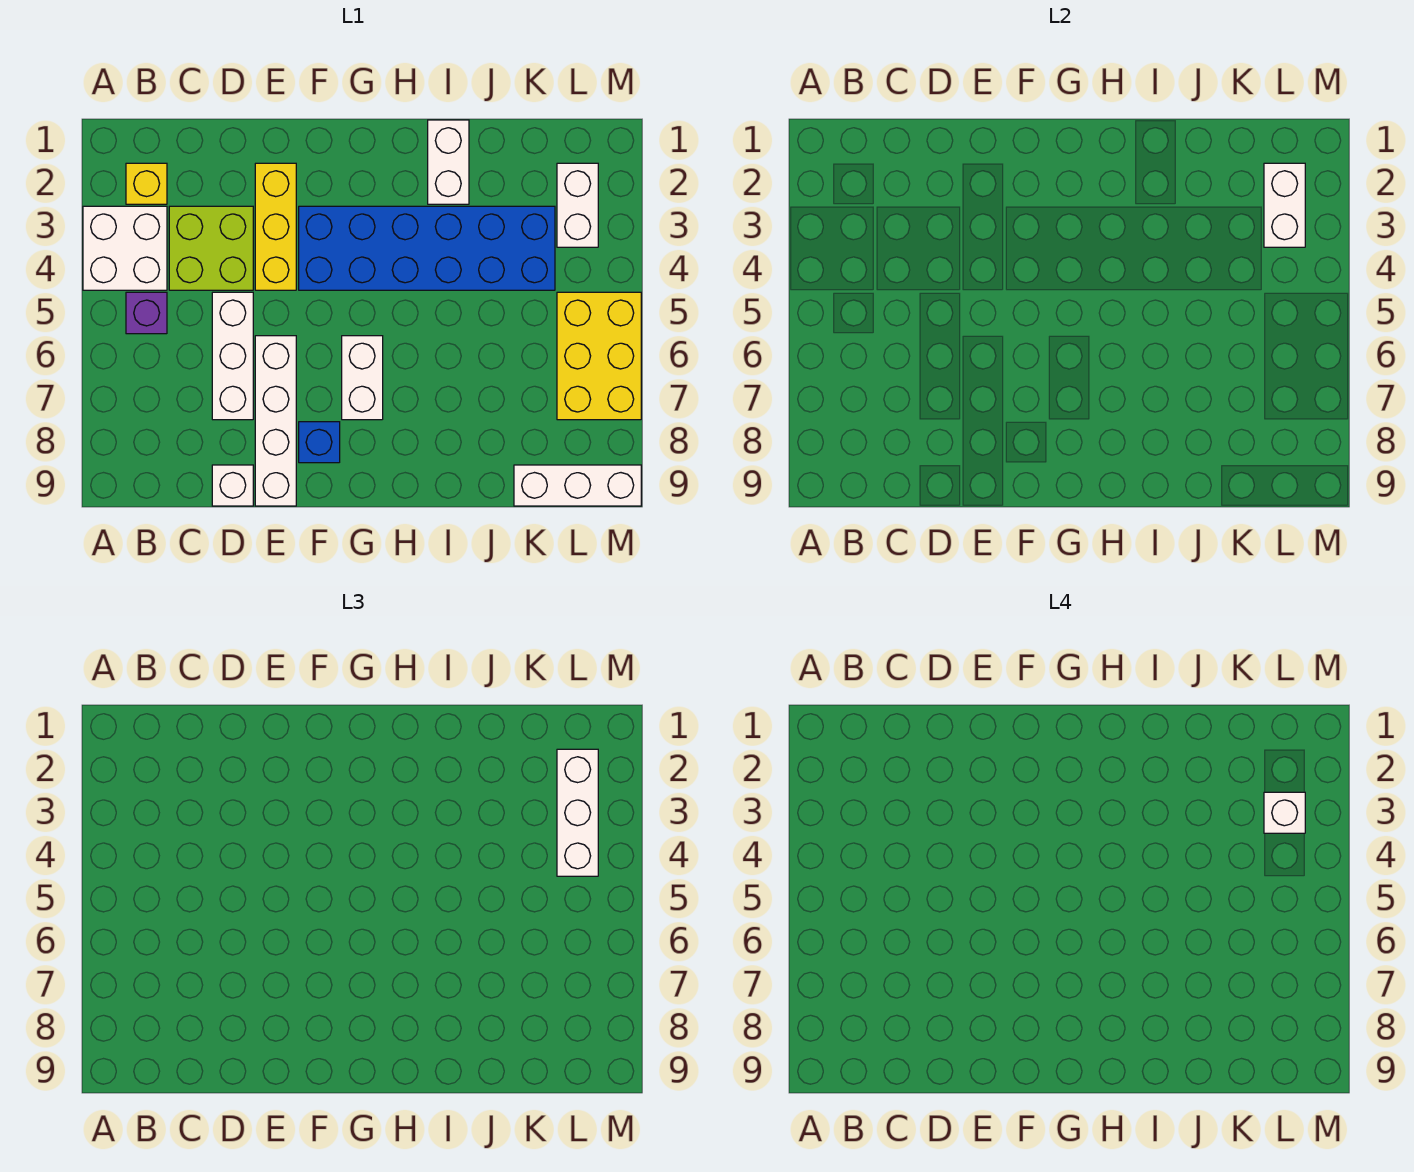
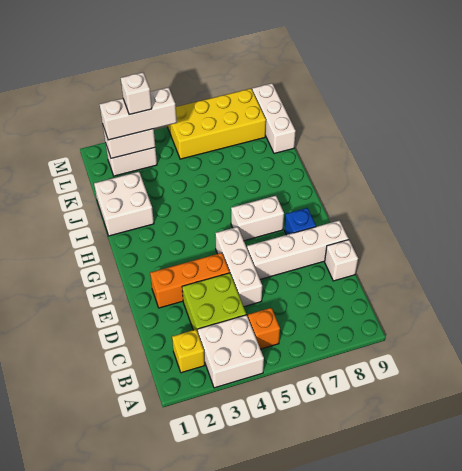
purple brick B5 level 1 -> orange brick B5 level 1
white brick D5:D7 level 1 -> white brick D5:F5 level 1
yellow brick E2:E4 level 1 -> orange brick E2:E4 level 1
blue brick F3:K4 level 1 -> none
white brick I1:I2 level 1 -> white brick I1:J2 level 1
yellow brick L5:M7 level 1 -> yellow brick L5:M8 level 1

